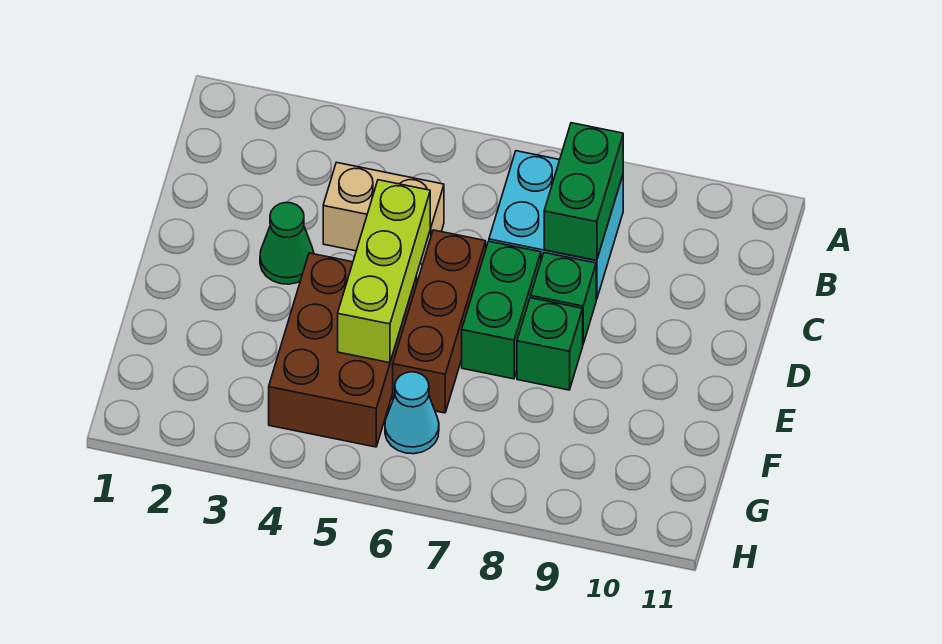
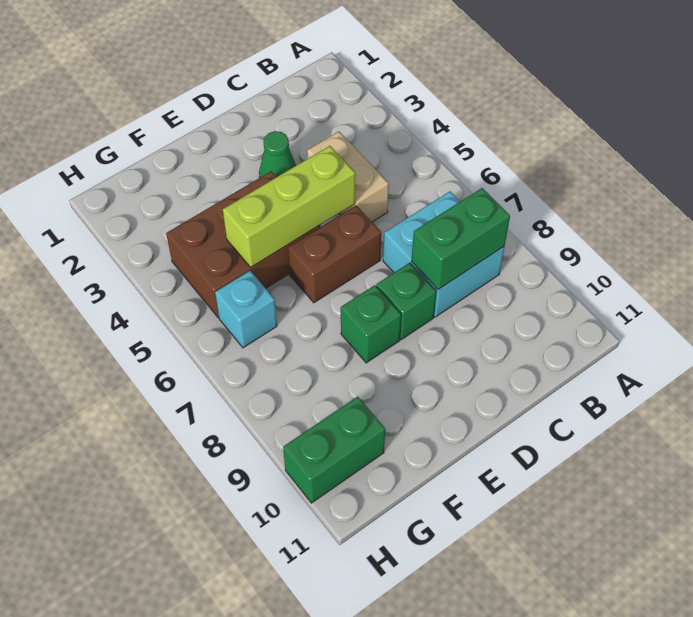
brown brick D6:F6 level 1 -> brown brick D6:E6 level 1
green brick D7:E7 level 1 -> green brick G10:H10 level 1
cyan cone G6 level 1 -> cyan brick G6 level 1

